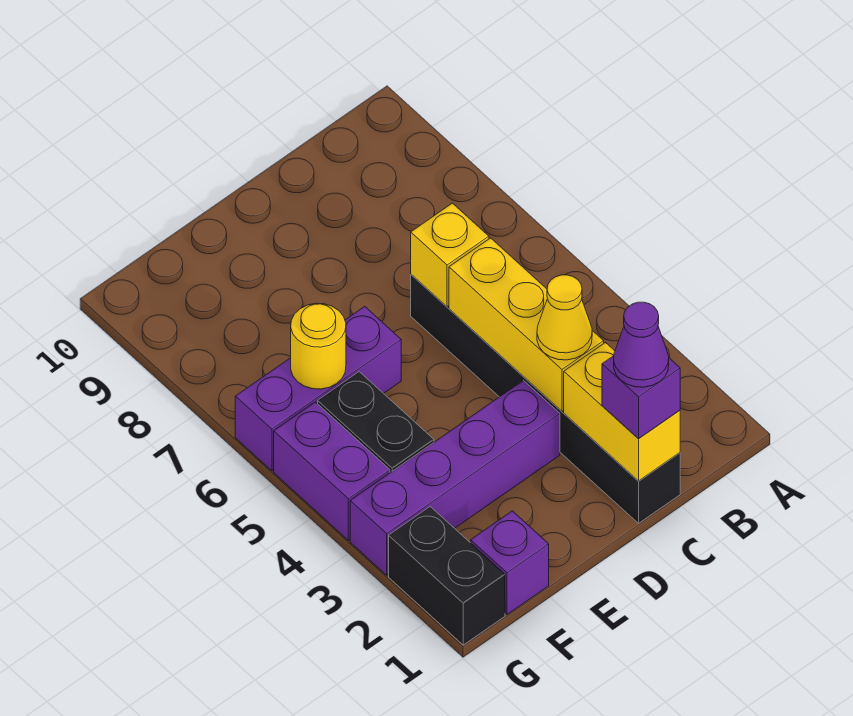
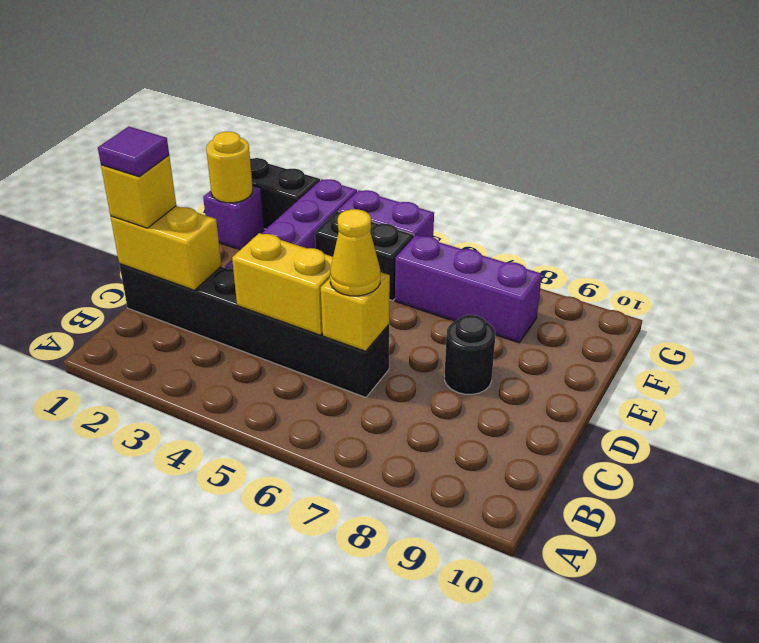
purple brick C1 level 3 -> yellow brick C1 level 3
purple cone C1 level 4 -> purple tile C1 level 4
yellow brick C3:C5 level 2 -> yellow brick C4:C5 level 2
yellow cone C3 level 3 -> yellow cone C6 level 3
none -> black round brick D8 level 1
purple brick E6:G6 level 1 -> purple brick F6:F8 level 1
yellow round brick F6 level 2 -> yellow round brick F1 level 2

